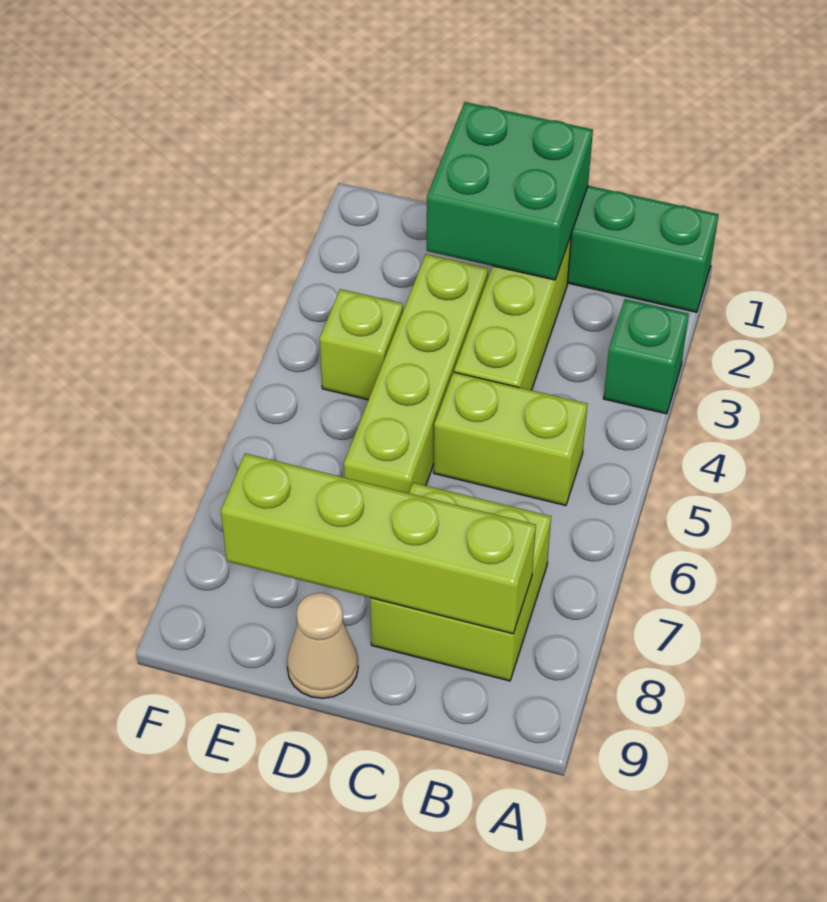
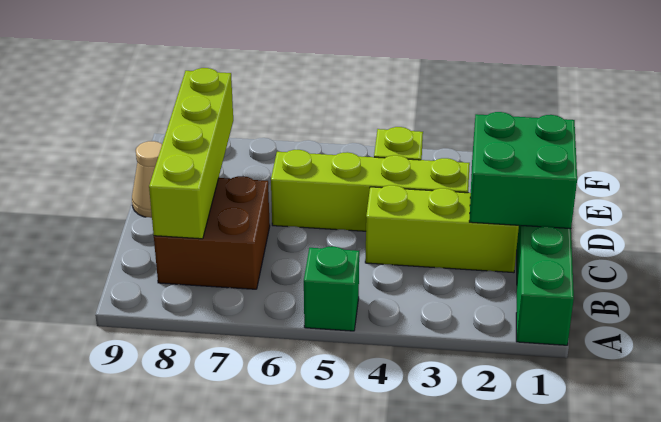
green brick A3 level 1 -> green brick A5 level 1
lime brick B5:C5 level 1 -> none
lime brick B7:C8 level 1 -> brown brick B7:C8 level 1

